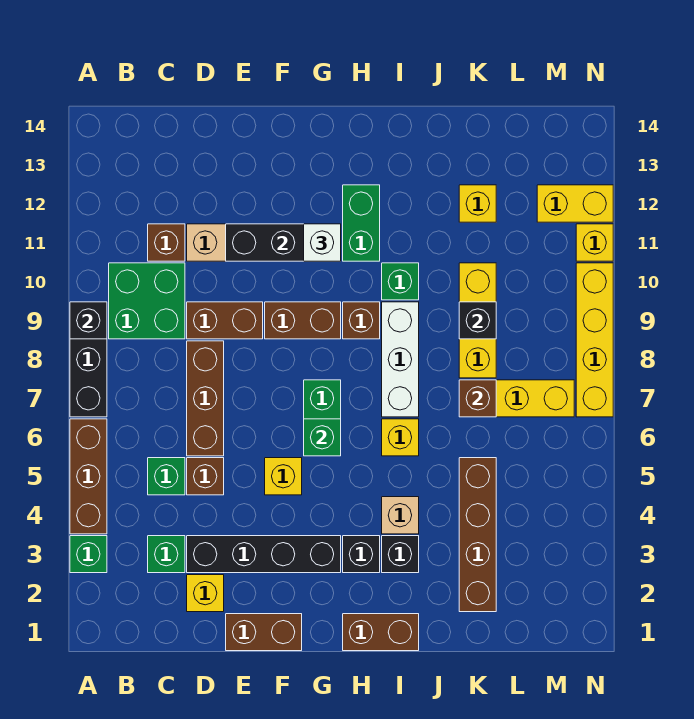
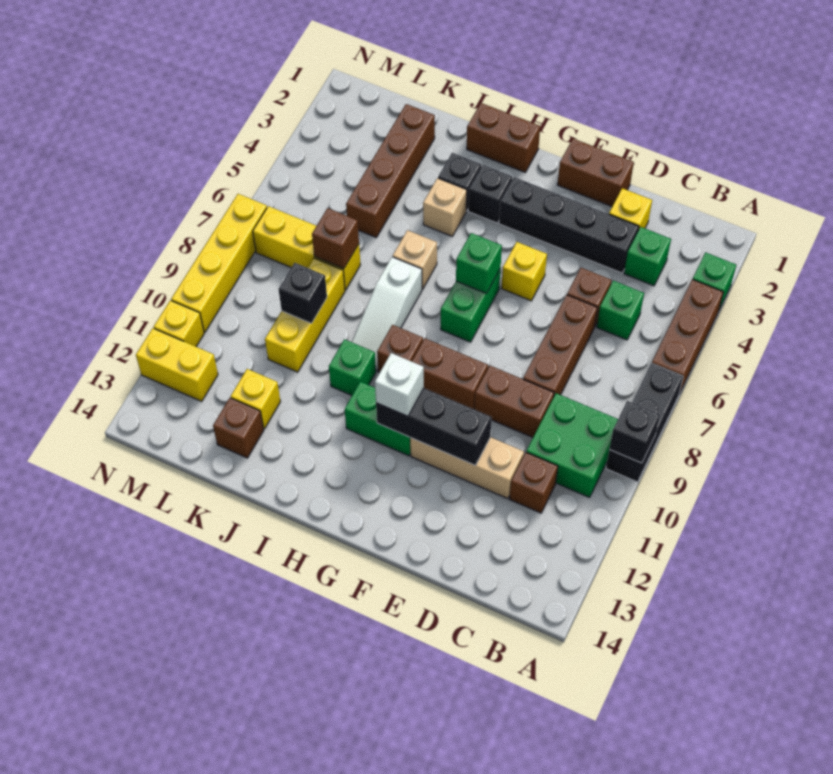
green brick H11:H12 level 1 -> green brick G11:H11 level 1
yellow brick I6 level 1 -> tan brick I6 level 1
white brick I7:I9 level 1 -> white slope I7:I9 level 1 top 7
none -> brown brick K13 level 1

